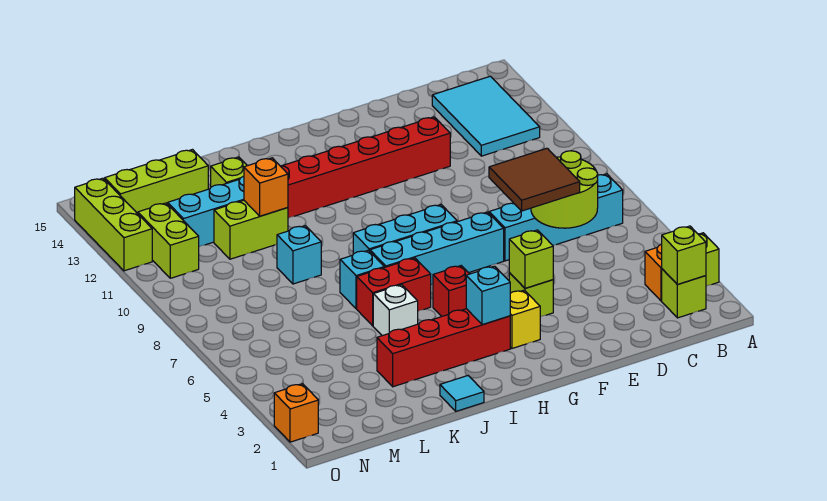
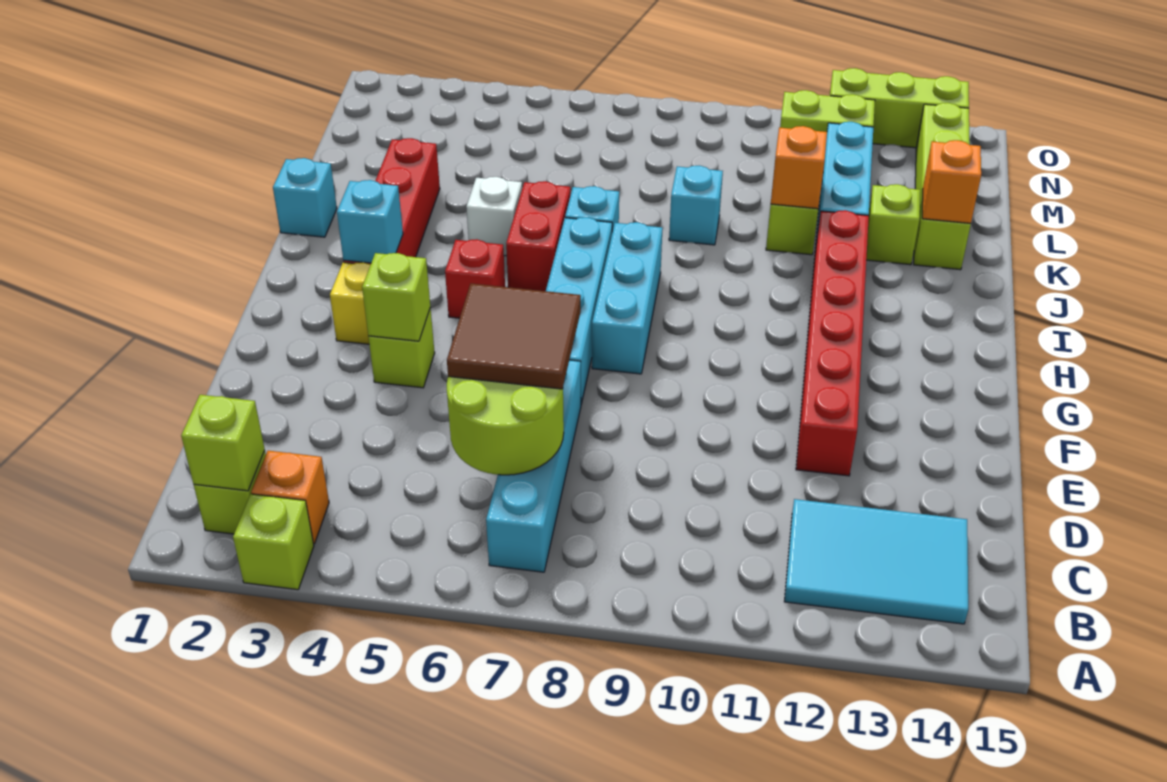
cyan tile J1 level 1 -> cyan brick J1 level 1
lime brick L14:N14 level 1 -> lime brick K14:N14 level 1
orange brick O2 level 1 -> orange brick K14 level 2

